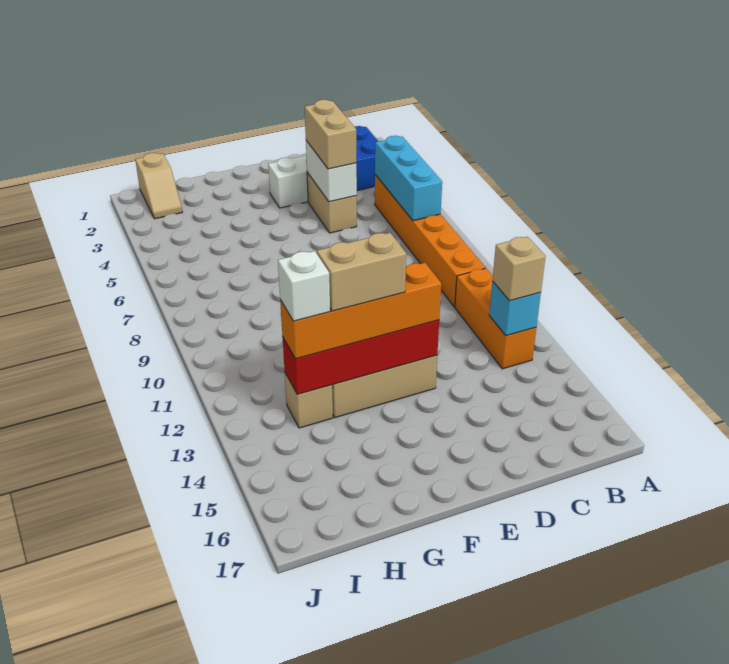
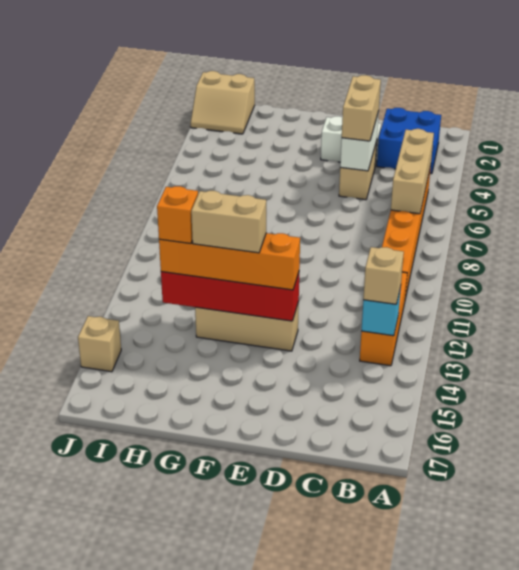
cyan brick B5:B7 level 2 -> tan brick B5:B7 level 2
tan brick H13 level 1 -> tan brick J15 level 1
white brick H13 level 4 -> orange brick H13 level 4
tan slope I1:I2 level 1 top 1 -> tan slope I1:J2 level 1 top 1

